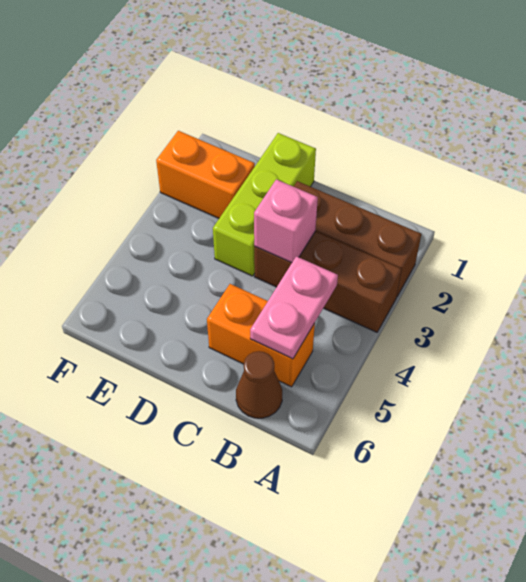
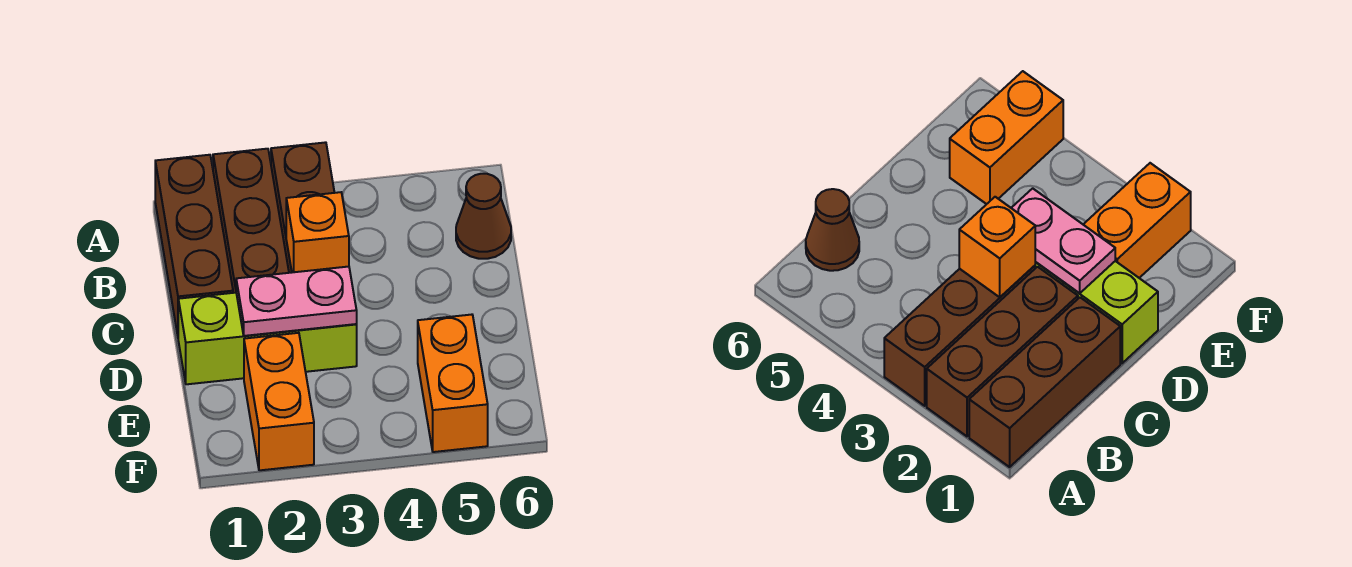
none -> brown brick A1:C1 level 1
pink plate B4:B5 level 2 -> pink plate D2:D3 level 2
orange brick B5:C5 level 1 -> orange brick E5:F5 level 1
pink brick C3 level 2 -> orange brick C3 level 2

